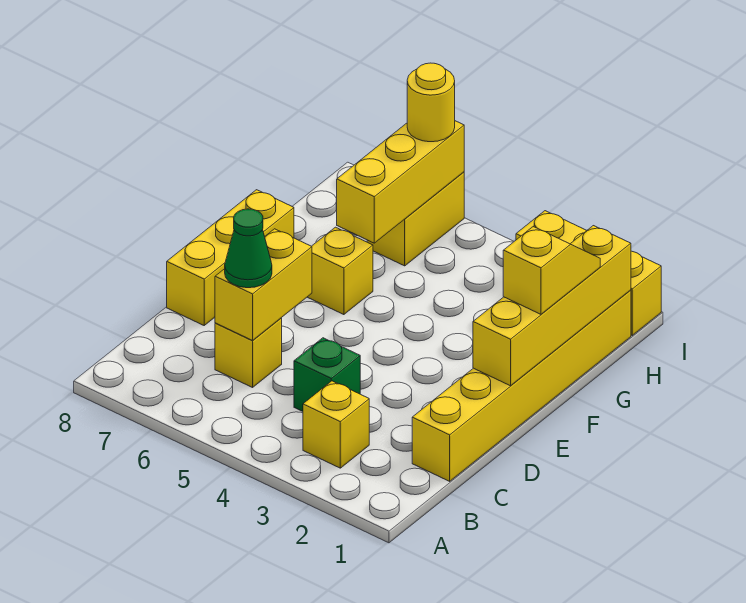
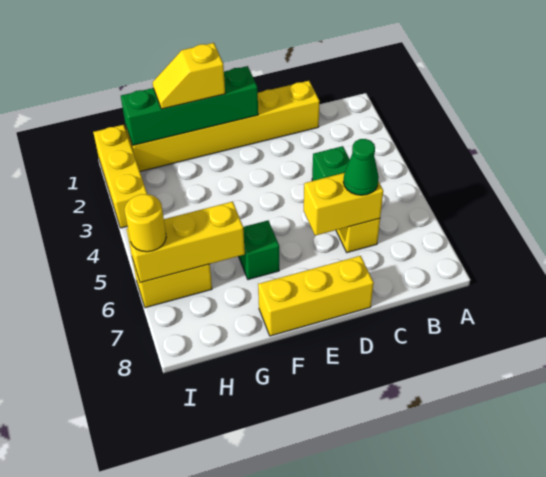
yellow brick B3 level 1 -> none
yellow brick E1:H1 level 2 -> green brick E1:H1 level 2
yellow brick F6 level 1 -> green brick F6 level 1

